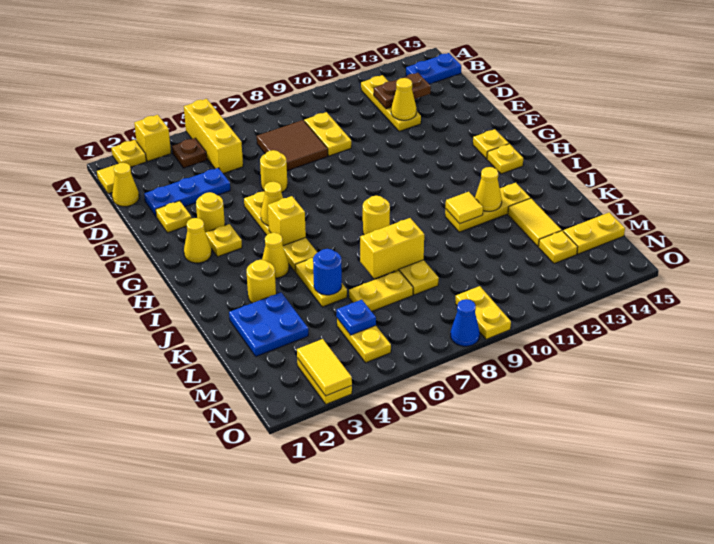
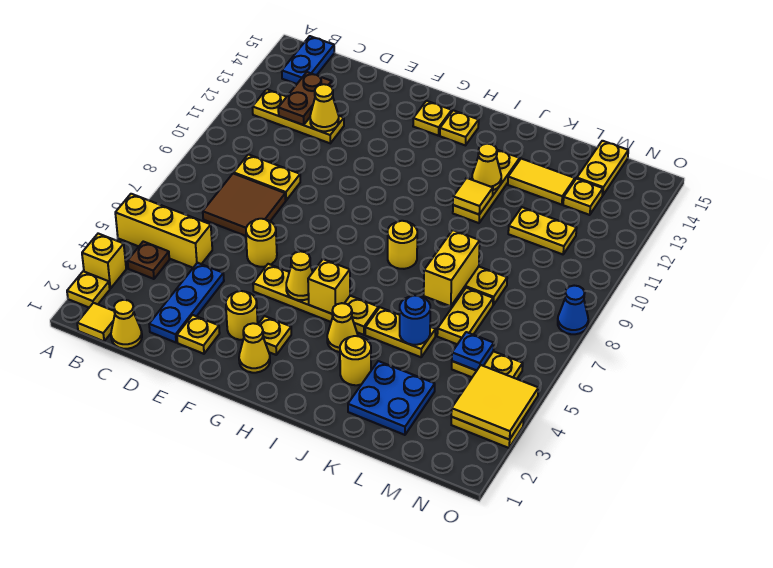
yellow tile N3:O3 level 2 -> yellow tile N3:O4 level 2
yellow plate N9:O9 level 1 -> yellow plate L11:M11 level 1

